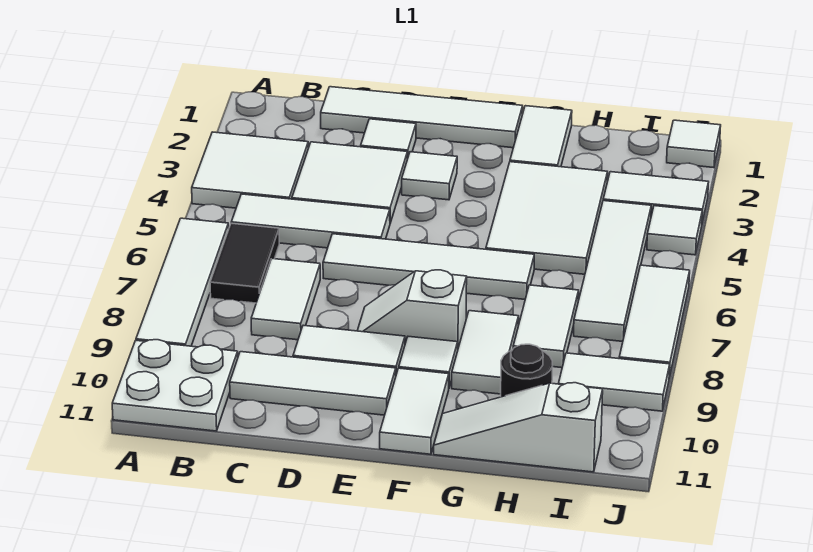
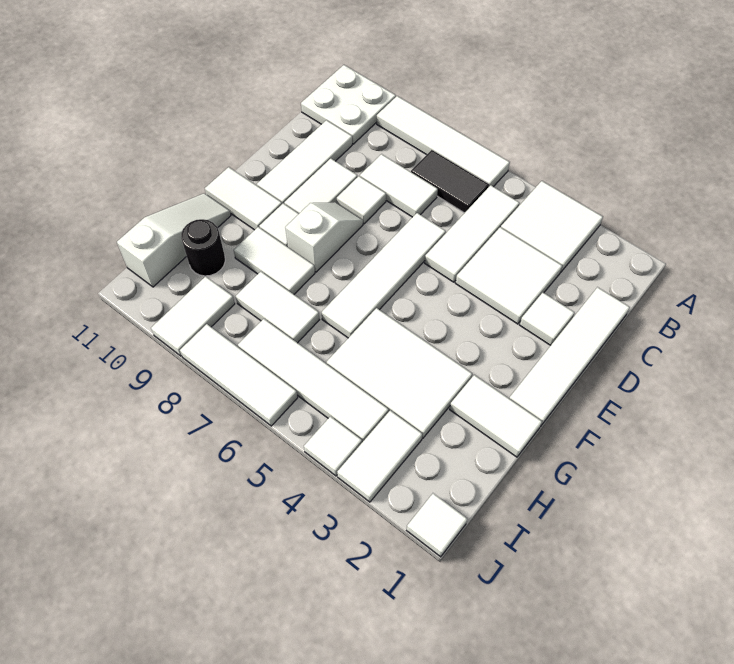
white tile E3 level 1 -> white tile D8 level 1

